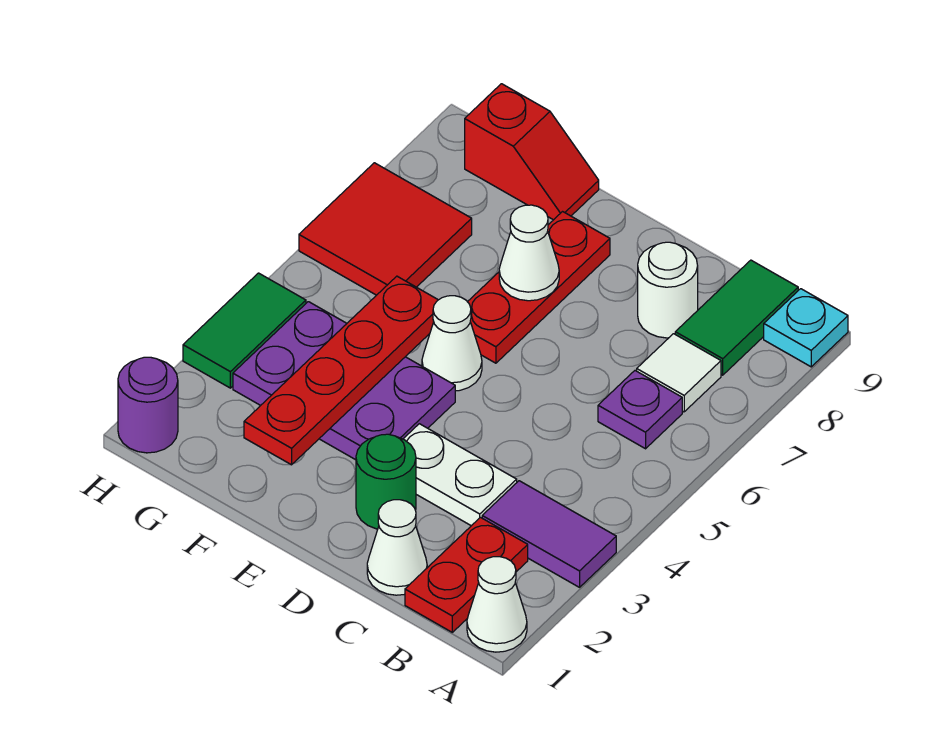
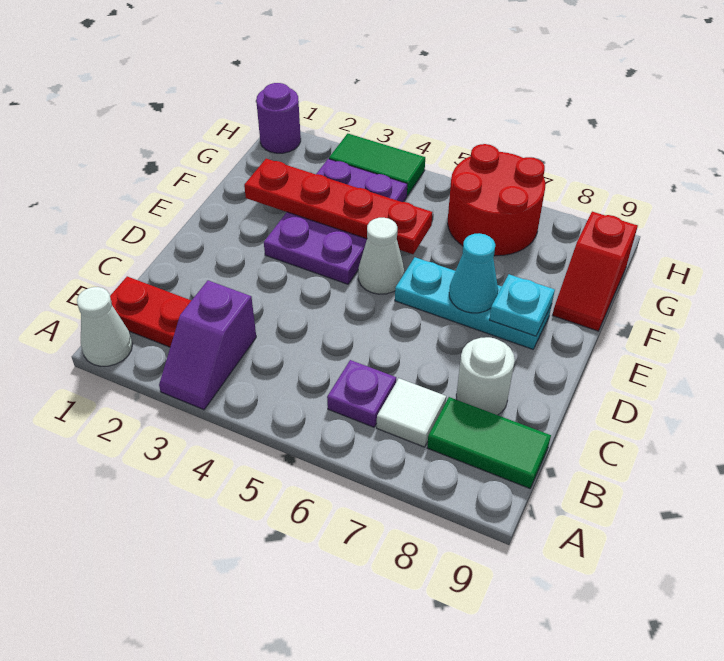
purple tile A3:B3 level 1 -> purple slope A3:B3 level 1 top B
cyan plate A9 level 1 -> cyan plate E8 level 2
white cone C1 level 1 -> none
white plate C3:D3 level 1 -> none
green round brick D2 level 1 -> none
red plate E6:E8 level 1 -> cyan plate E6:E8 level 1
white cone E7 level 2 -> cyan cone E7 level 2
red tile G6:H7 level 1 -> red round brick G6:H7 level 1

